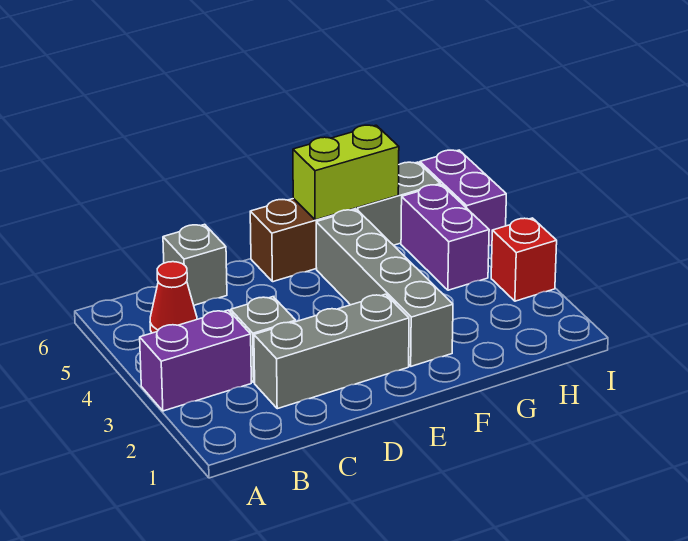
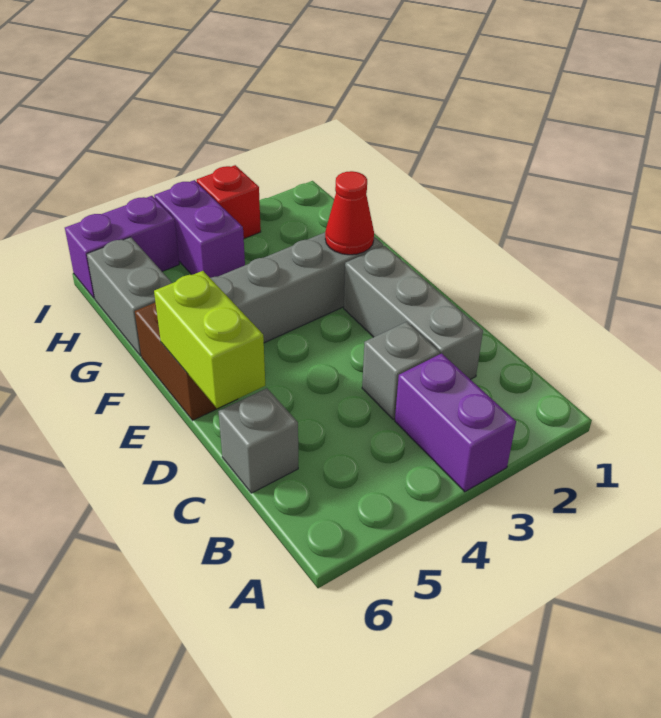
red cone B5 level 1 -> red cone F2 level 2
lime brick F6:G6 level 2 -> lime brick D6:E6 level 2
purple brick H4:H5 level 1 -> purple brick H4:I4 level 1

